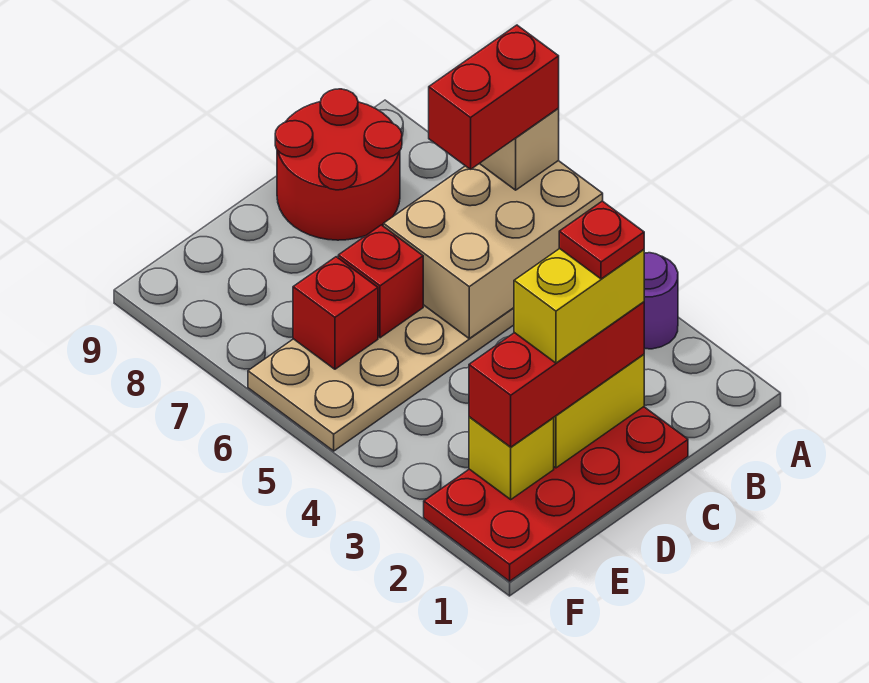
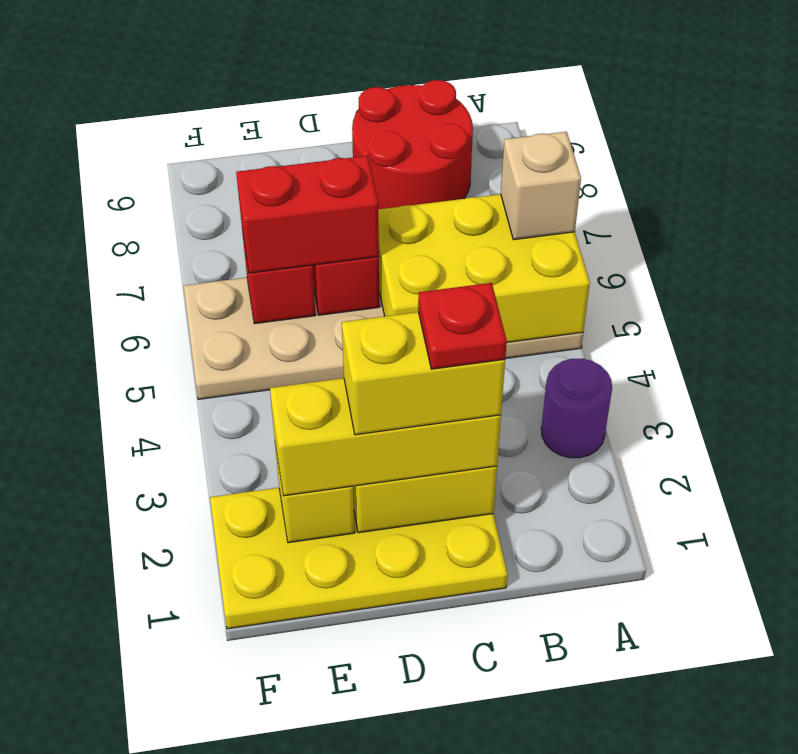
tan brick A5:C6 level 2 -> yellow brick A5:C6 level 2
red brick A6:B6 level 4 -> red brick D6:E6 level 3
red plate C1:F2 level 1 -> yellow plate C1:F2 level 1
red brick C2:E2 level 3 -> yellow brick C2:E2 level 3

